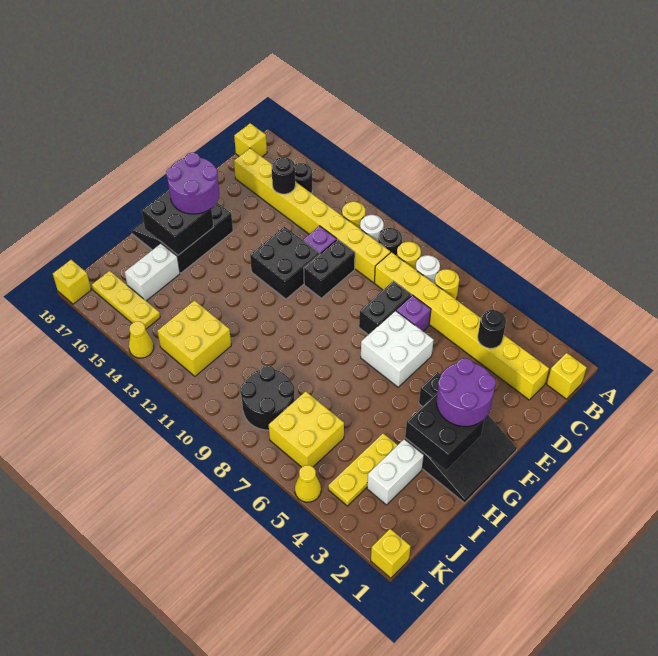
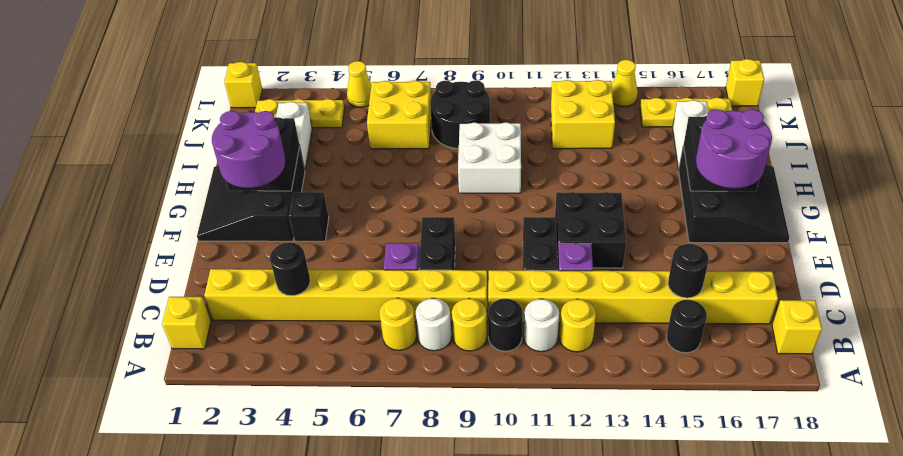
white brick E6:F7 level 1 -> white brick H9:I10 level 1
yellow plate I4:K4 level 1 -> yellow plate K2:K4 level 1

